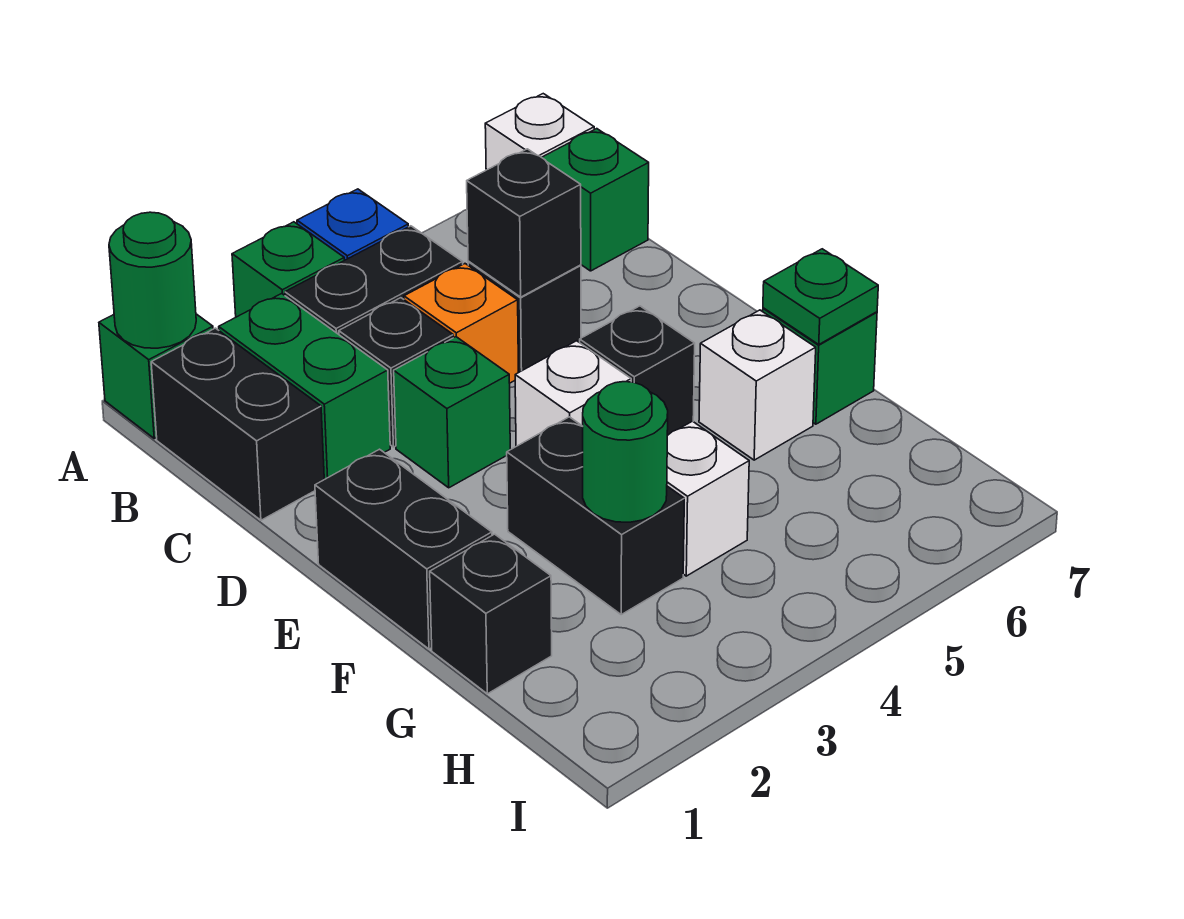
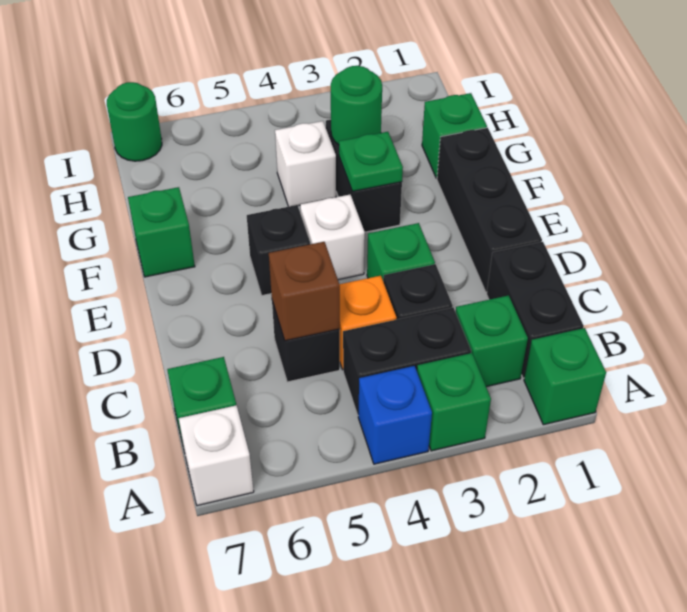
green round brick A1 level 2 -> green round brick I7 level 1
green brick B2:C2 level 1 -> green brick B2 level 1
black brick C5 level 2 -> brown brick C5 level 2
black brick E1:F1 level 1 -> black brick D1:F1 level 1
white brick F6 level 1 -> none
green plate F7 level 2 -> green plate F3 level 2
black brick G1 level 1 -> green brick G1 level 1

